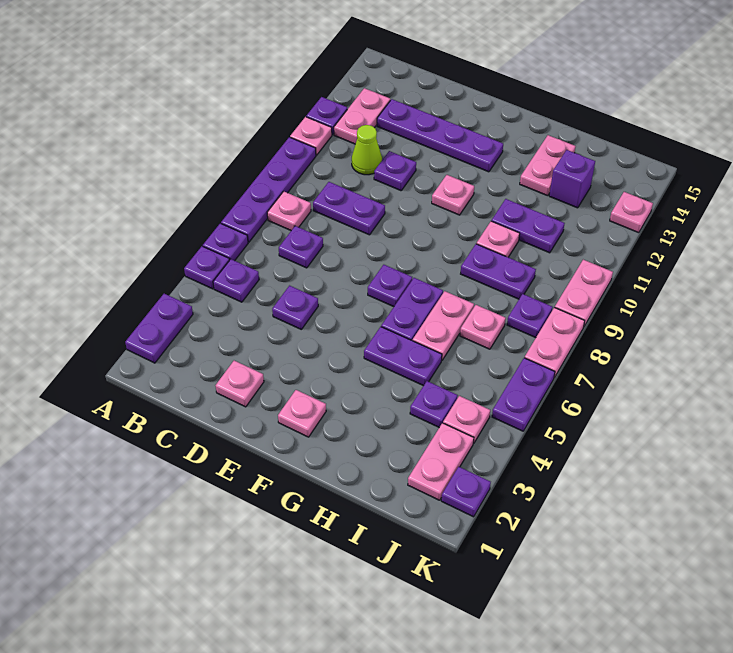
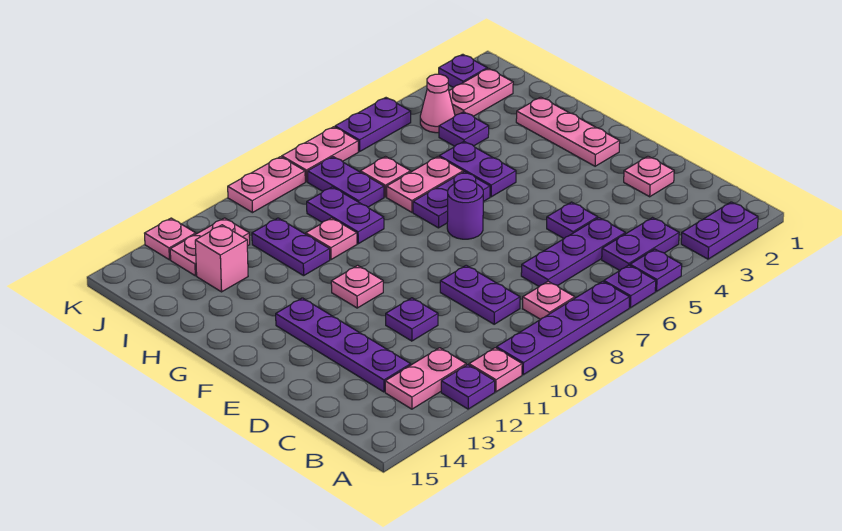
purple plate B5 level 1 -> purple plate B4:B5 level 1
purple plate C7 level 1 -> purple plate C5:C7 level 1
lime cone C11 level 1 -> none
pink plate F2 level 1 -> pink plate F2:H2 level 1
purple plate F7 level 1 -> purple round brick F7 level 1
pink plate H13:H14 level 1 -> pink plate J12:J13 level 1
purple brick I13 level 1 -> pink brick I13 level 1
pink plate J4 level 1 -> pink cone J4 level 1
purple plate J8 level 1 -> purple plate I8:J8 level 1

